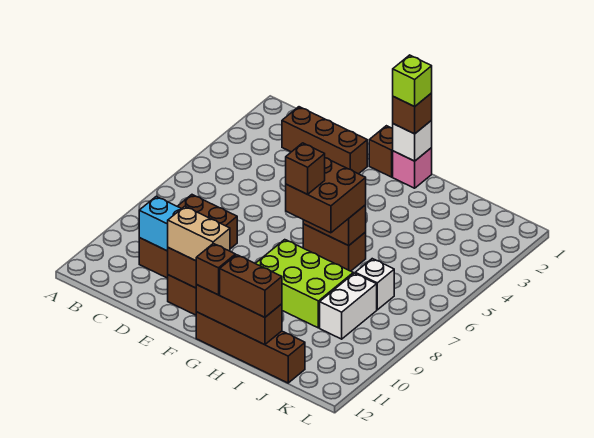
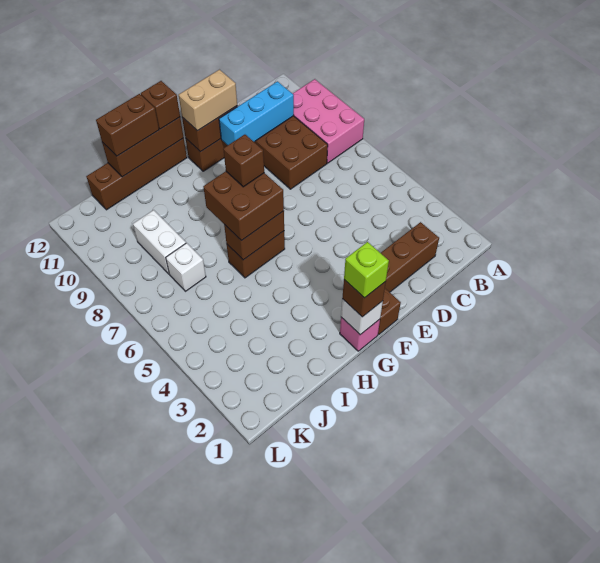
none -> pink brick A8:B10 level 1
lime brick G8:I9 level 1 -> none

